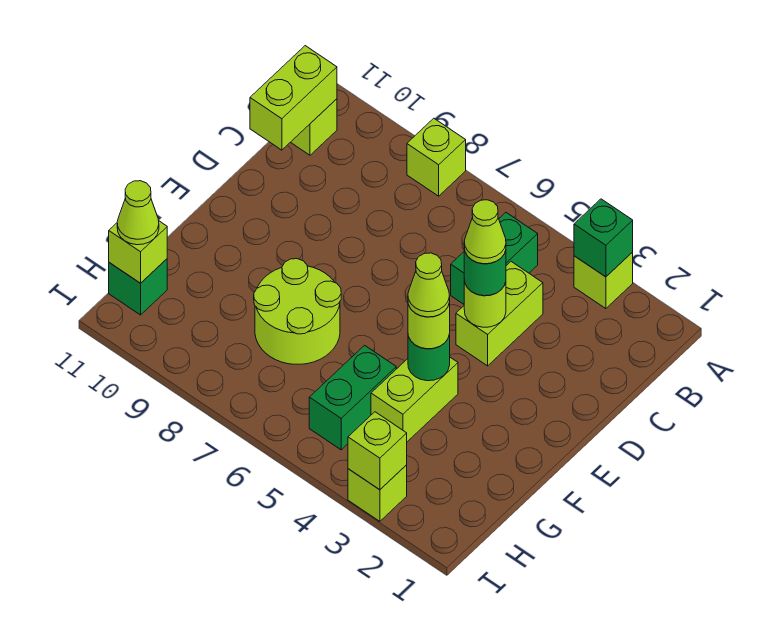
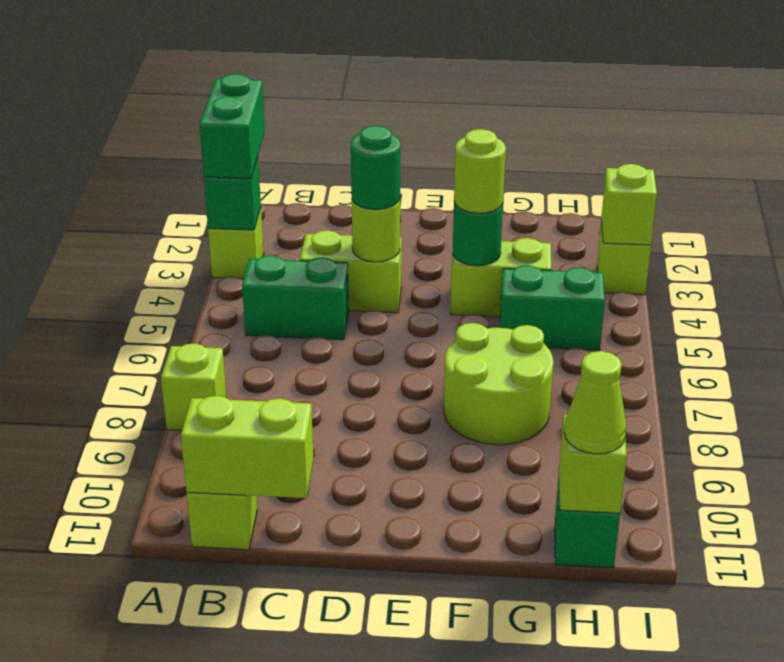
none -> green brick A2:A3 level 3
lime cone D4 level 4 -> none
lime cone F4 level 4 -> none

